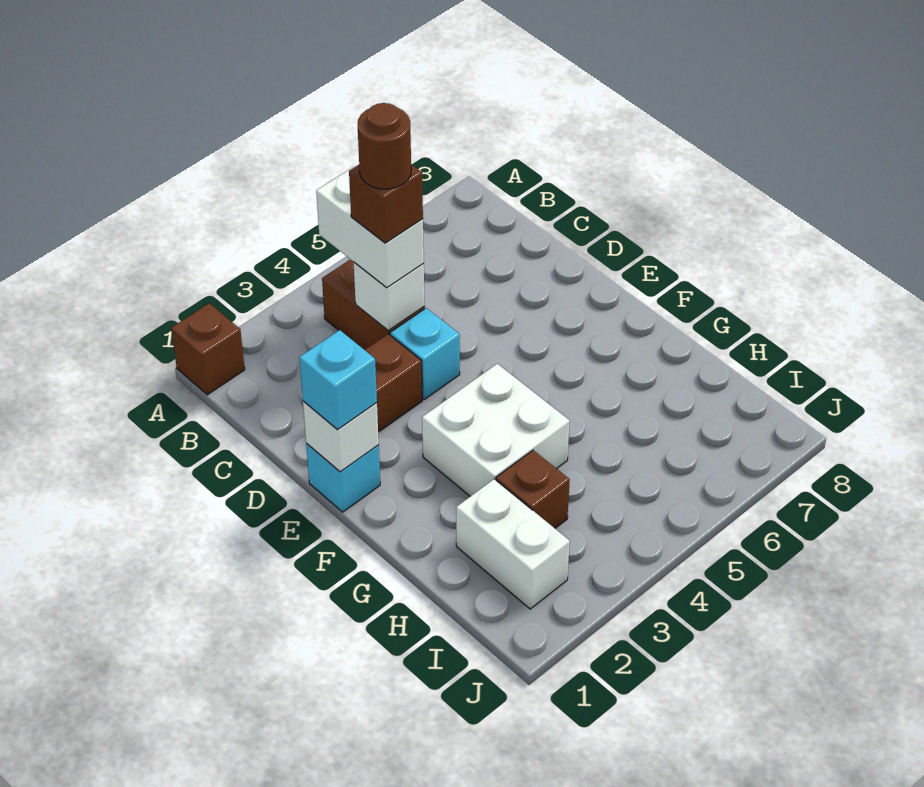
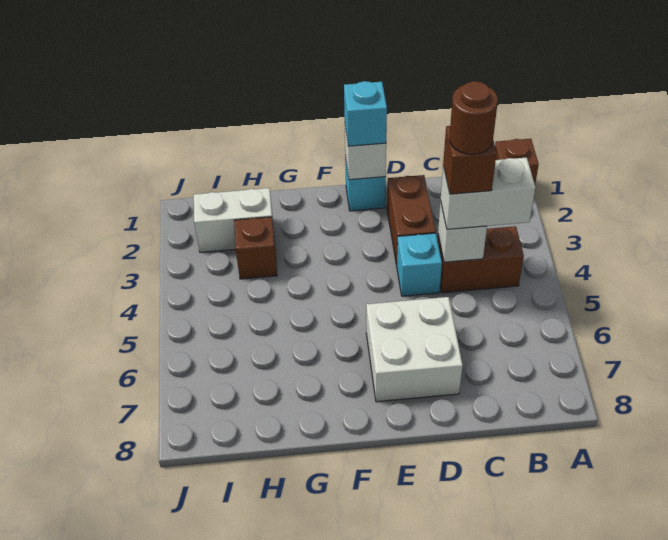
white brick F3:G4 level 1 -> white brick D6:E7 level 1

